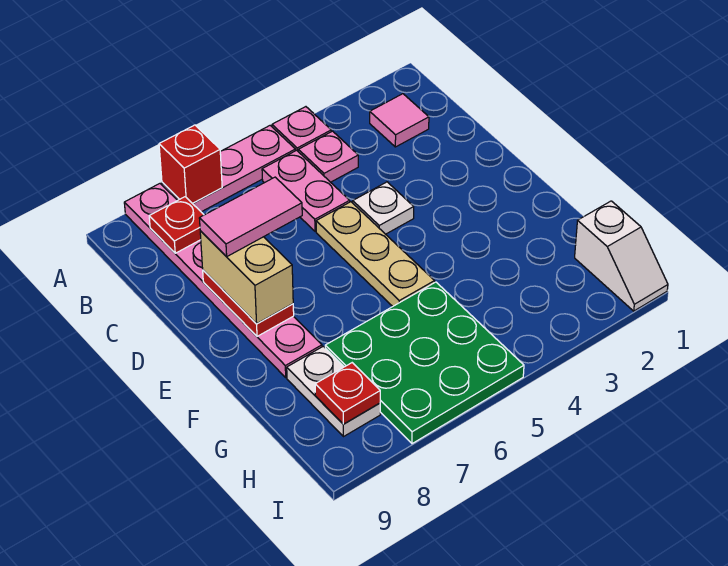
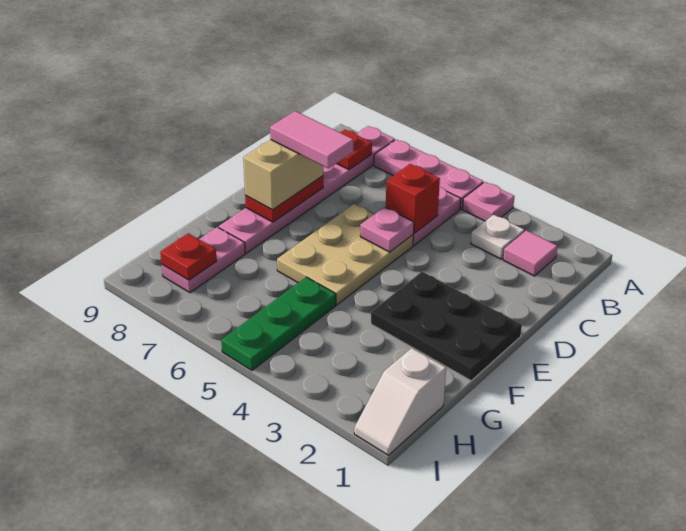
red brick A7 level 2 -> red brick C5 level 2
pink plate B4 level 1 -> pink plate D5 level 2
white plate D4 level 1 -> white plate B3 level 1
tan plate D5:F5 level 1 -> tan plate D5:F6 level 1
none -> black plate E1:F3 level 1
green plate G5:I7 level 1 -> green plate G5:I5 level 1
white plate G8:H8 level 1 -> pink plate G8:H8 level 1

